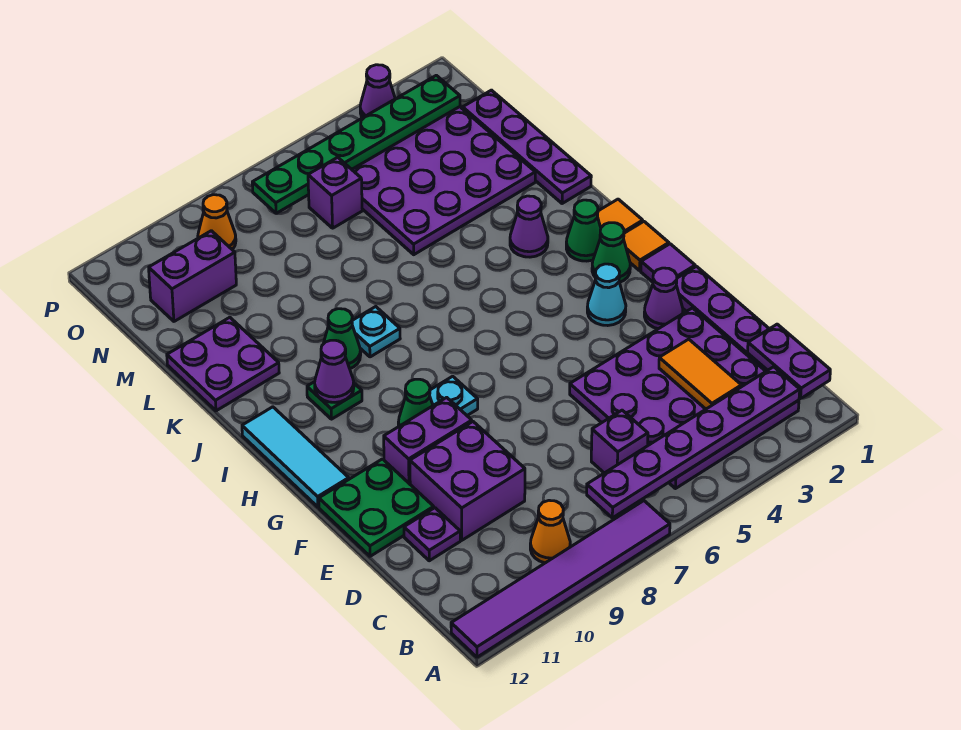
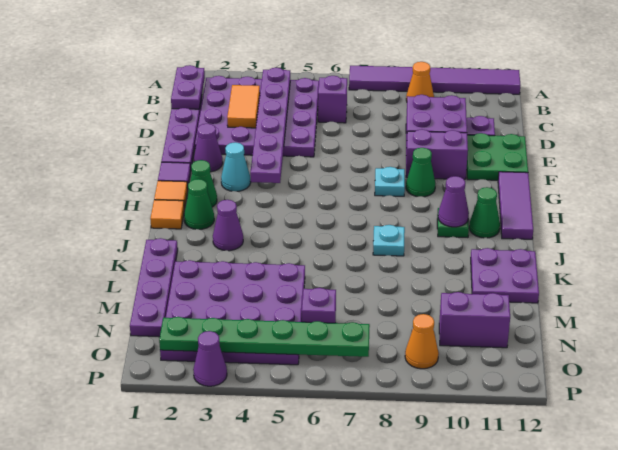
purple plate B2:B7 level 2 -> purple plate B4:G4 level 2
cyan tile G12:I12 level 1 -> purple tile G12:I12 level 1
green cone J9 level 1 -> green cone I11 level 1

